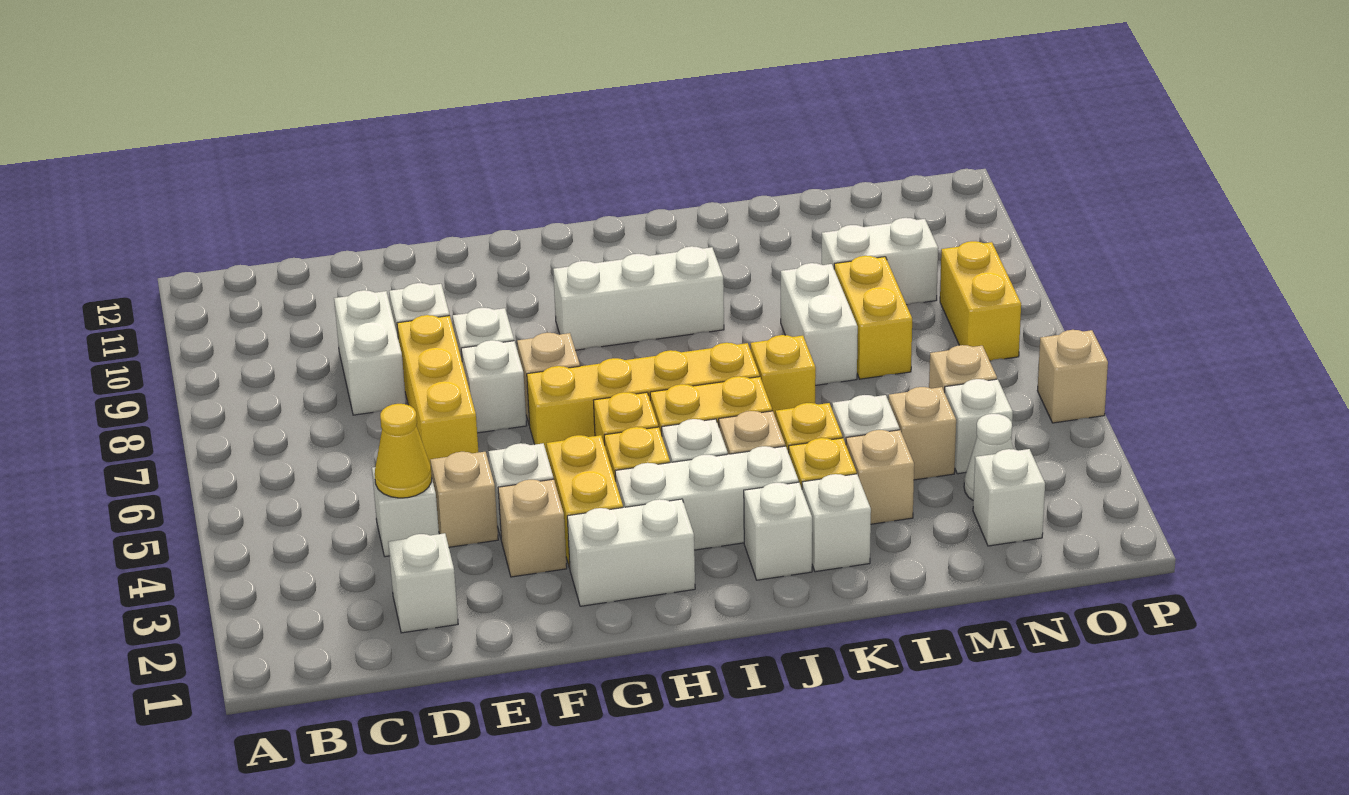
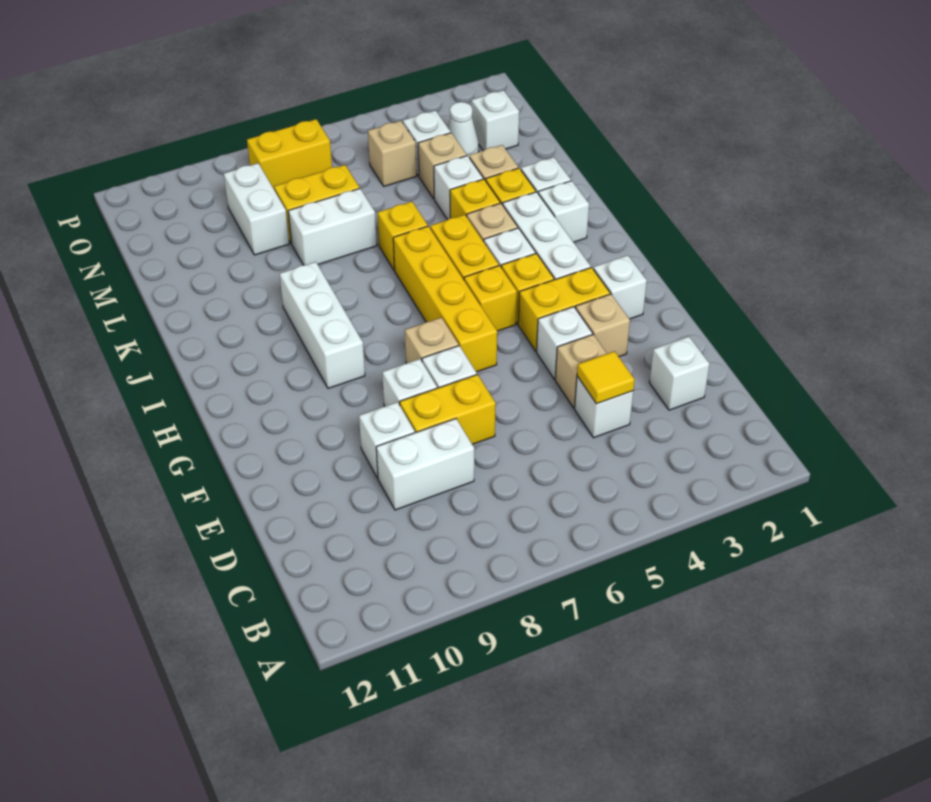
yellow cone D4 level 2 -> yellow tile D4 level 2
yellow brick E6:E8 level 1 -> yellow brick E7:E8 level 1
white brick G2:H2 level 1 -> white brick G2 level 1
tan brick P5 level 1 -> none

